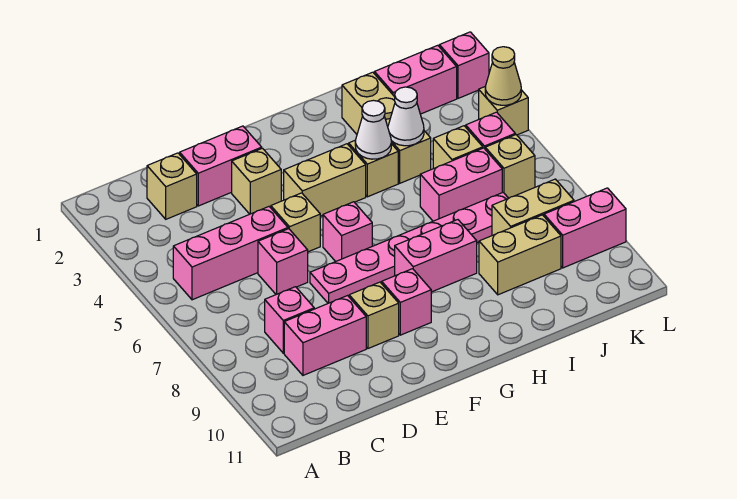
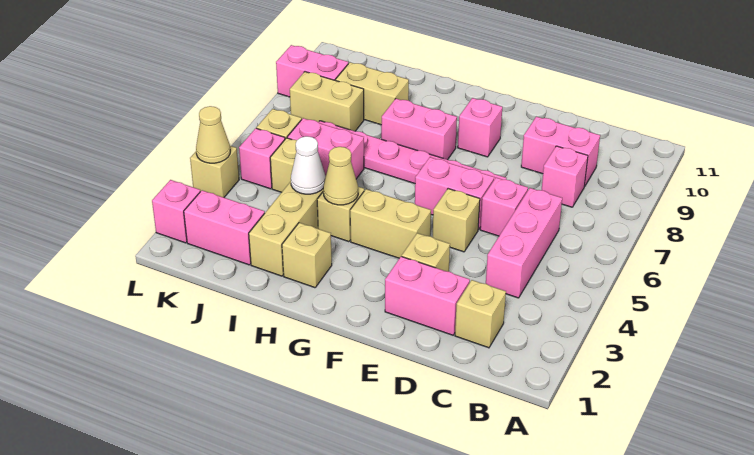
pink brick B5:D5 level 1 -> pink brick C4:C6 level 1
tan brick E9 level 1 -> tan brick H2 level 1
pink brick F6 level 1 -> pink brick E6:F6 level 1
white cone H4 level 2 -> tan cone H4 level 2

